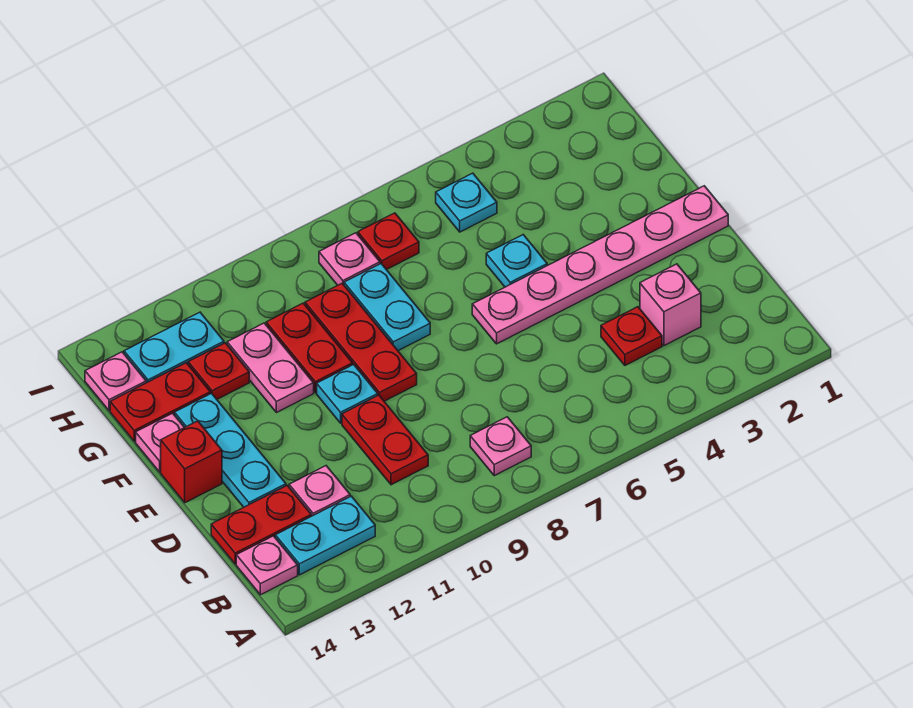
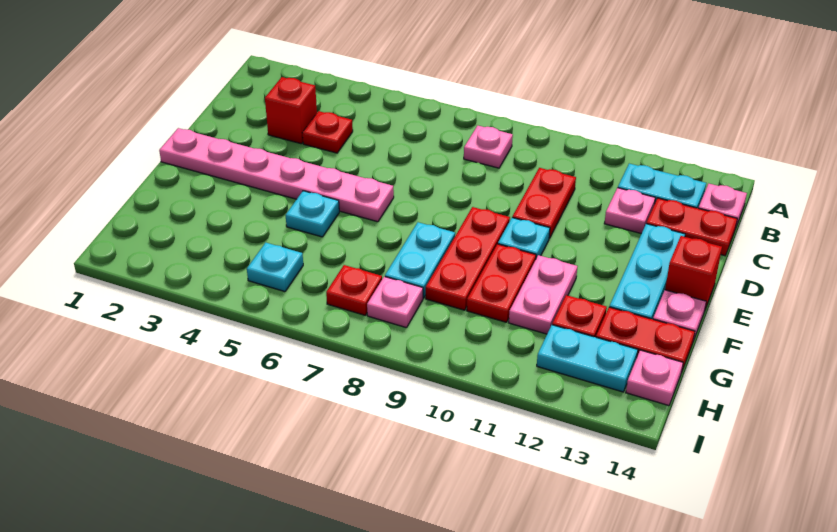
pink brick C3 level 1 -> red brick C3 level 1

